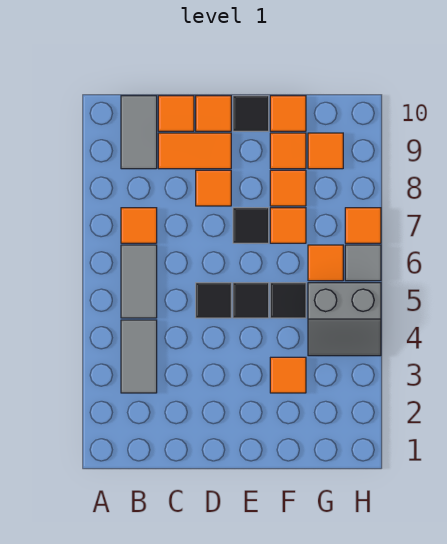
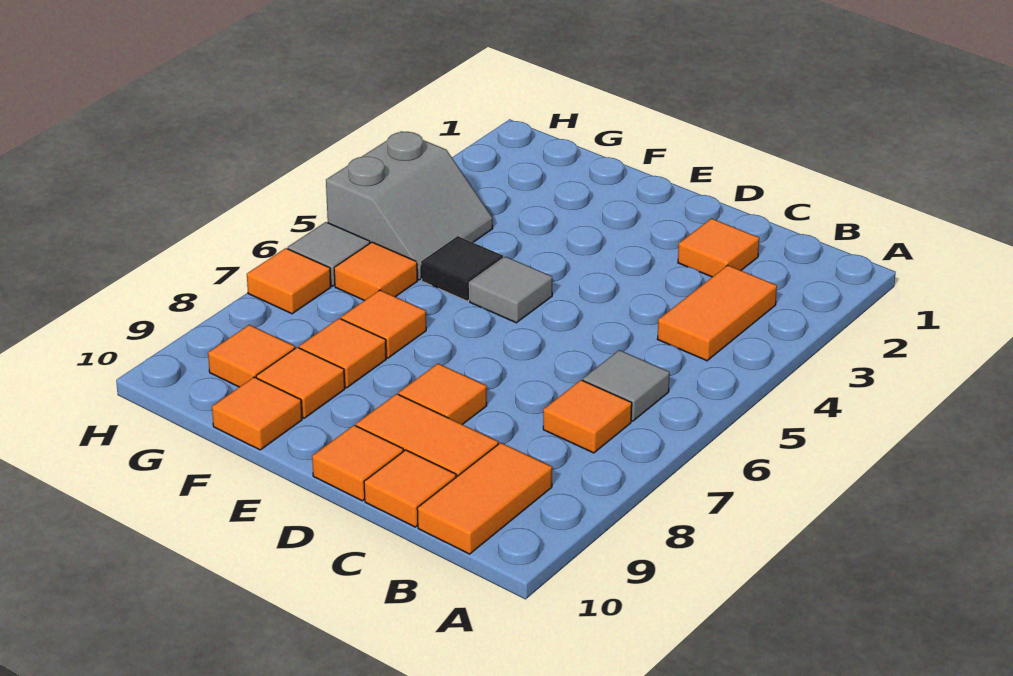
grey tile B3:B4 level 1 -> orange tile B3:B4 level 1
grey tile B5:B6 level 1 -> grey tile B6 level 1
grey tile B9:B10 level 1 -> orange tile B9:B10 level 1
black tile D5 level 1 -> none
black tile E5 level 1 -> grey tile E5 level 1
black tile E7 level 1 -> none
black tile E10 level 1 -> none
orange tile F3 level 1 -> orange tile C2 level 1
grey slope G4:H5 level 1 top 5 -> grey slope G4:H5 level 1 top H

